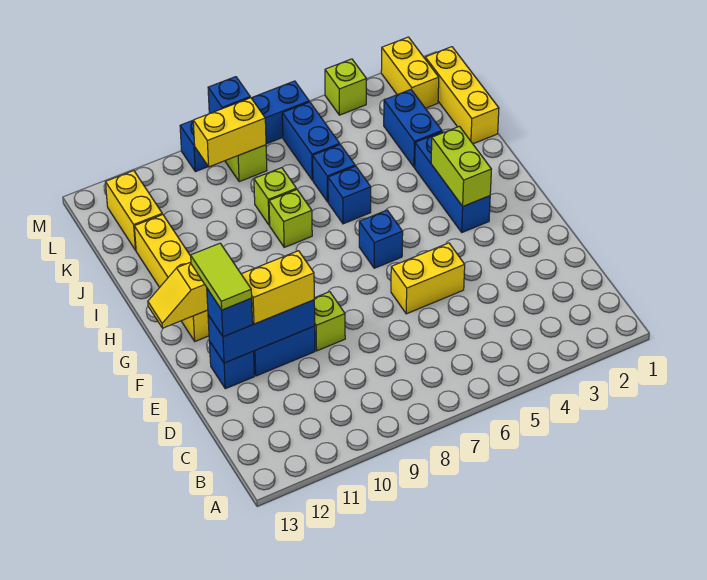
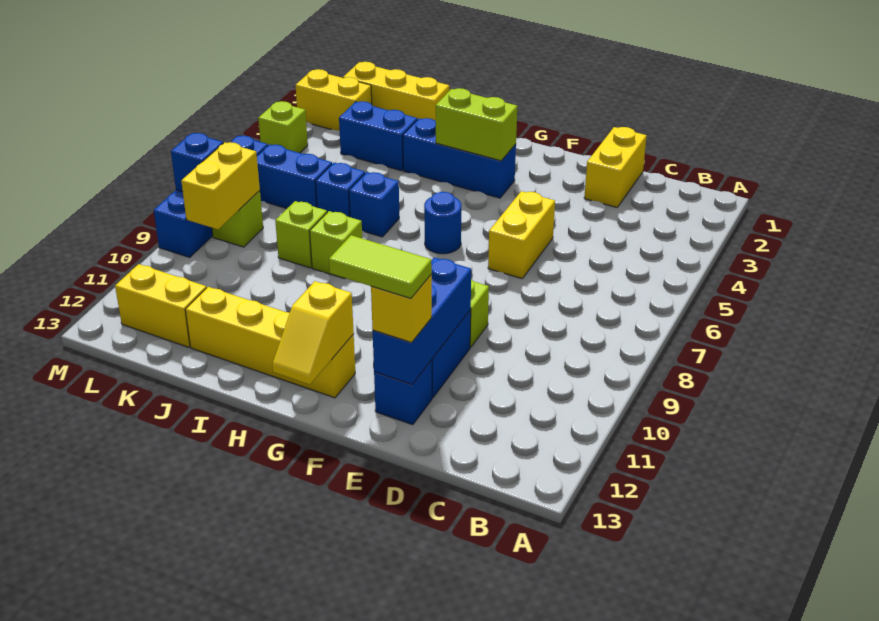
yellow brick E10:E11 level 3 -> yellow brick D1:D2 level 1
blue brick E12 level 3 -> yellow brick E12 level 3
blue brick G6 level 1 -> blue round brick G6 level 1

